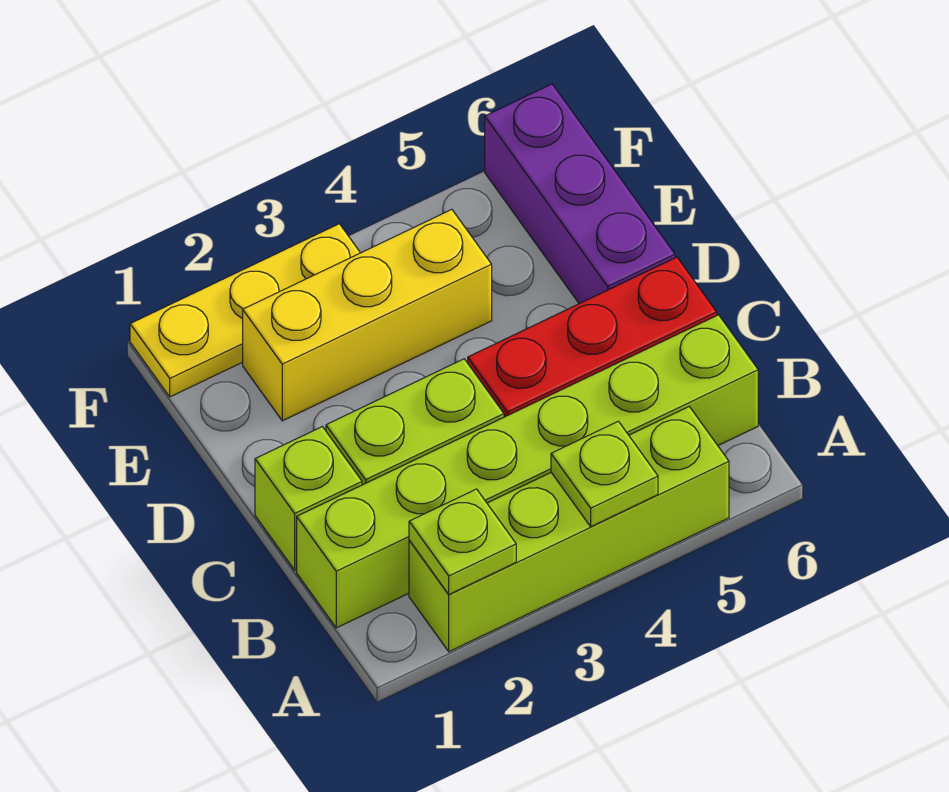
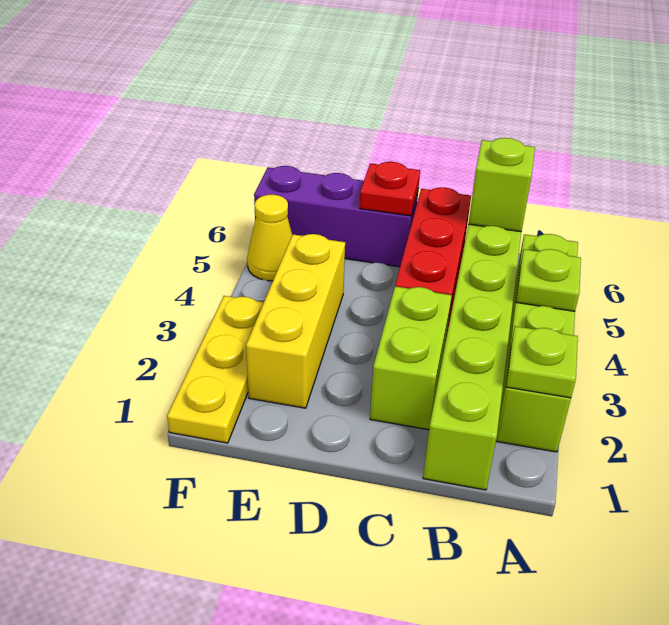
lime brick C1 level 1 -> lime brick B6 level 2
none -> red plate D6 level 2
none -> yellow cone F5 level 1

